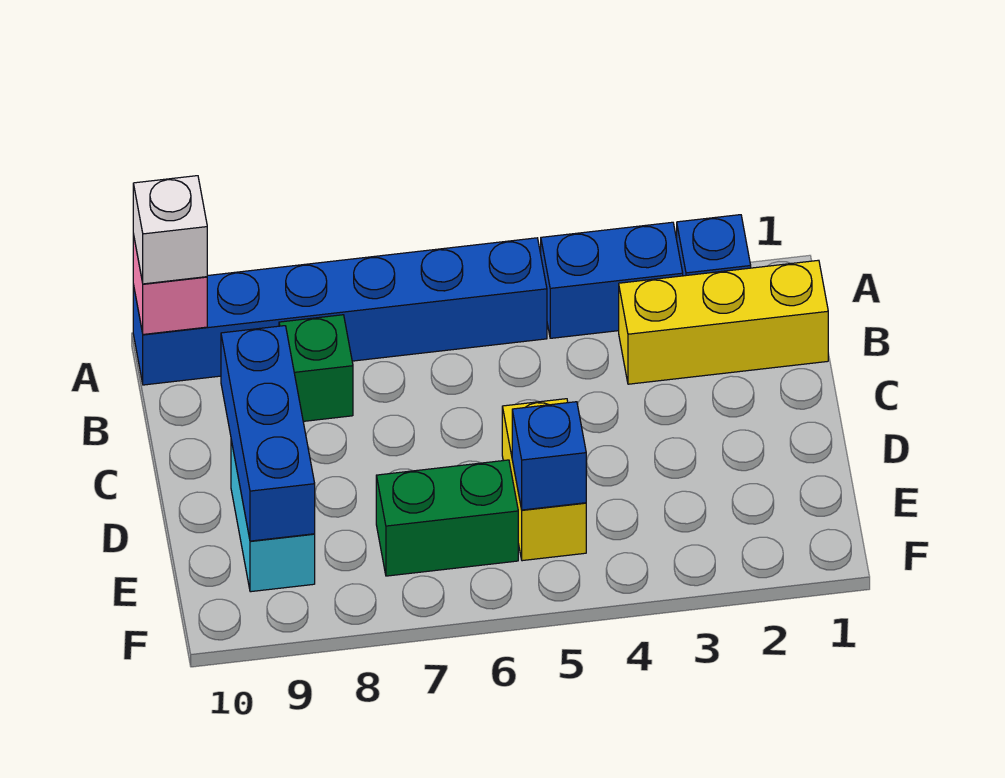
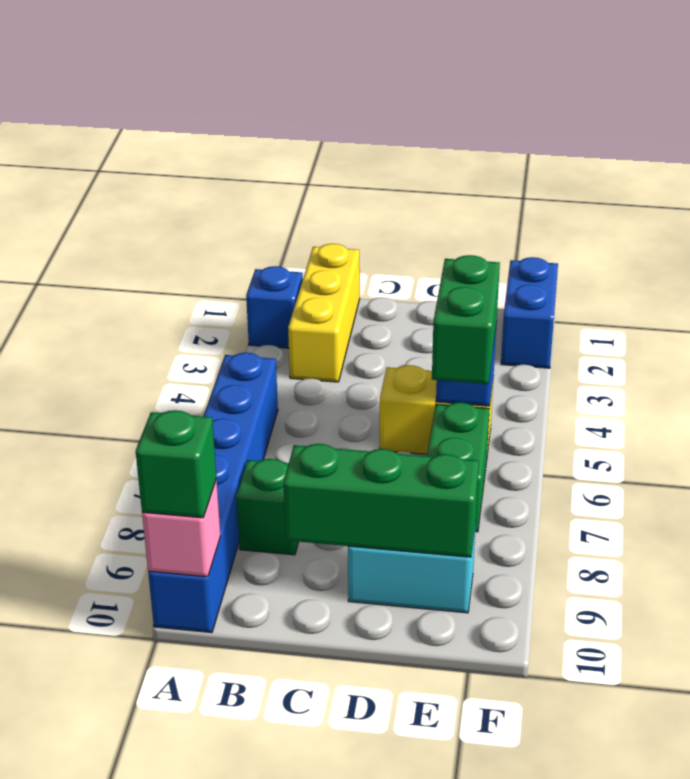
blue brick A3:A4 level 1 -> blue brick F1:F2 level 1
white brick A10 level 3 -> green brick A10 level 3
blue brick C9:E9 level 2 -> green brick C9:E9 level 2
none -> green brick E5:E6 level 3

